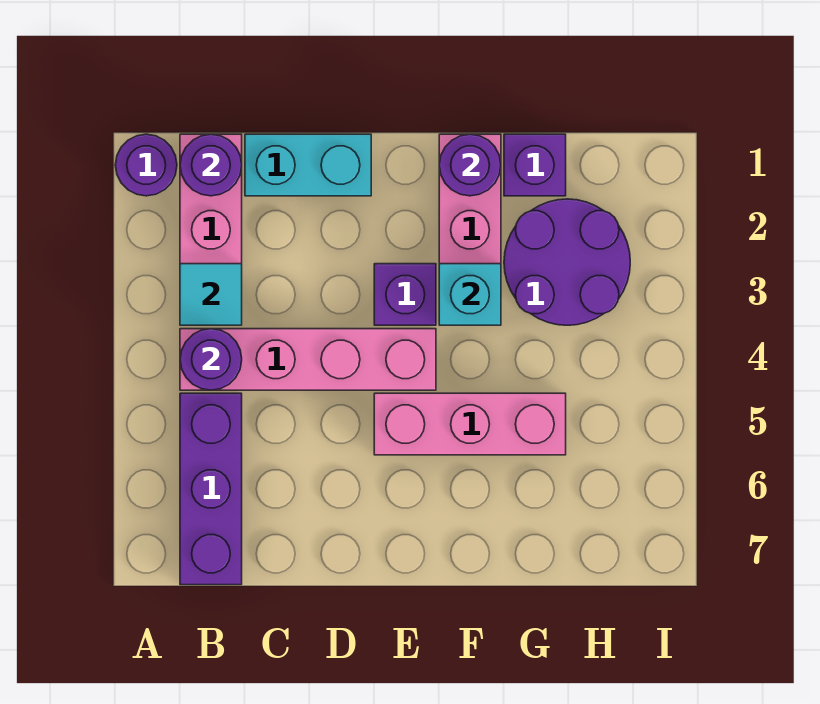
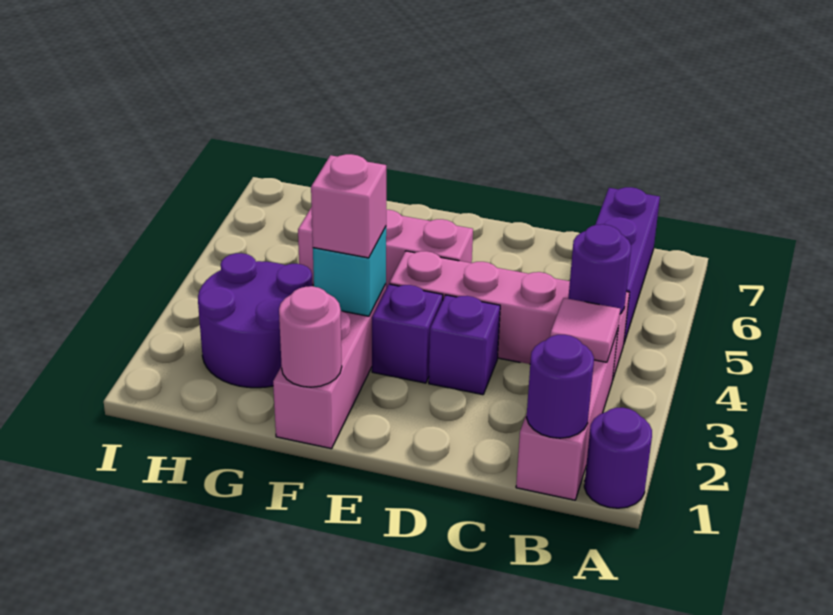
cyan tile B3 level 2 -> pink tile B3 level 2
cyan brick C1:D1 level 1 -> none
purple round brick F1 level 2 -> pink round brick F1 level 2
none -> pink brick F3 level 3
purple brick G1 level 1 -> purple brick D3 level 1

